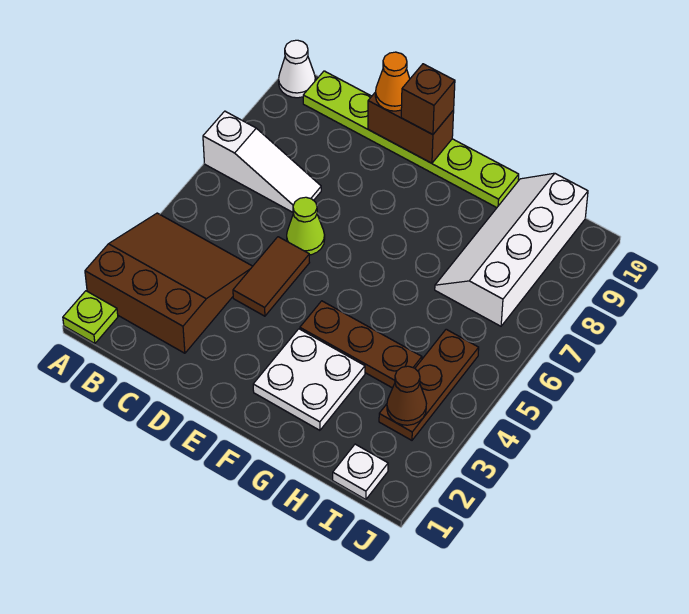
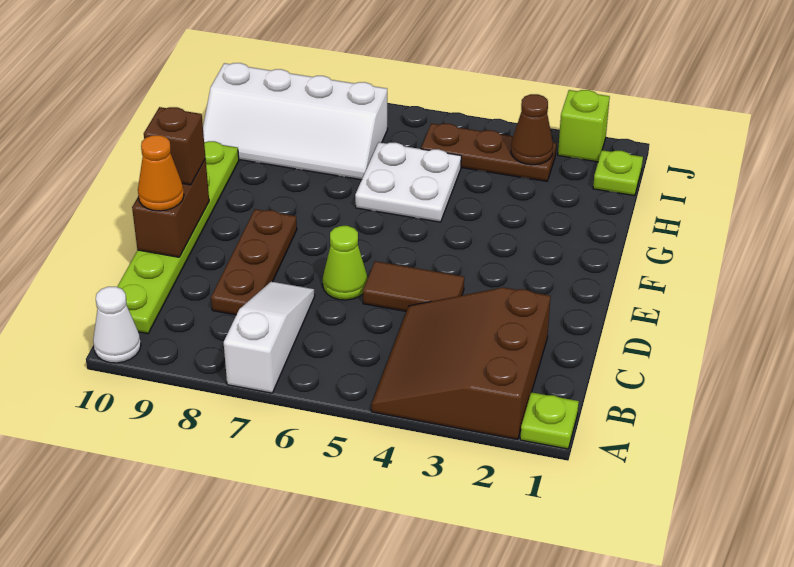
white plate F2:G3 level 1 -> white plate G5:H6 level 1
brown plate F4:H4 level 1 -> brown plate C8:E8 level 1
white plate I1 level 1 -> lime plate I1 level 1
none -> lime brick J2 level 1

